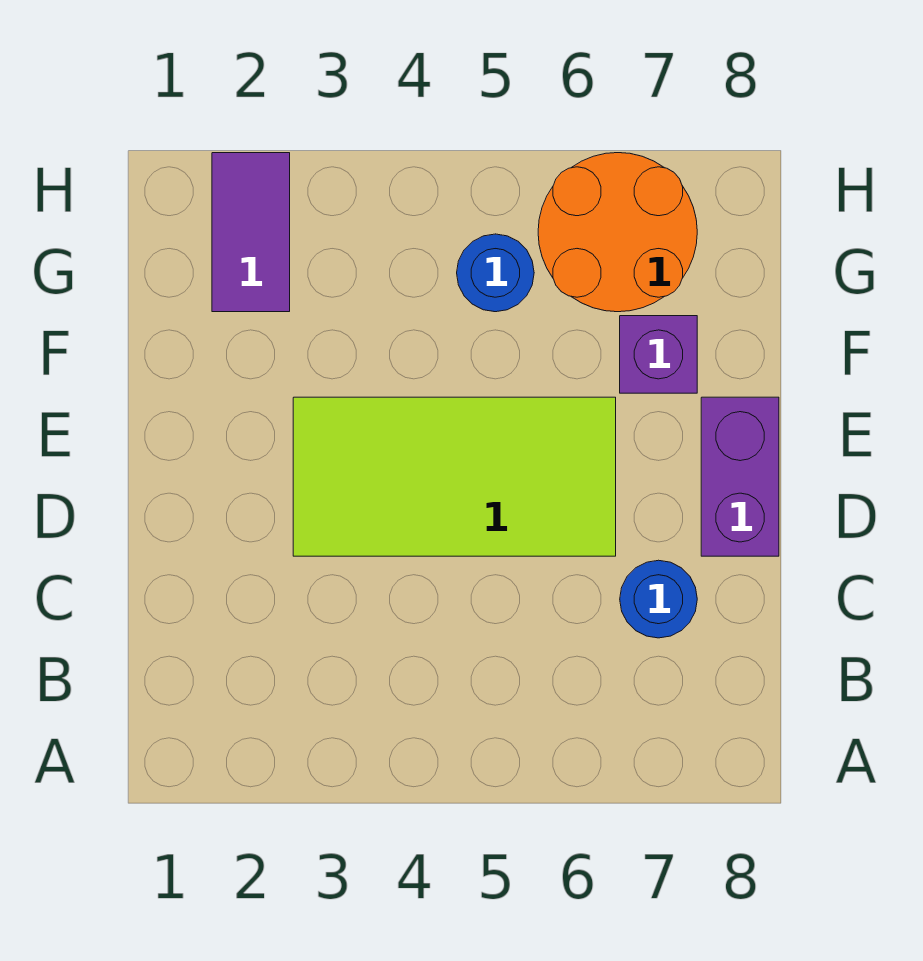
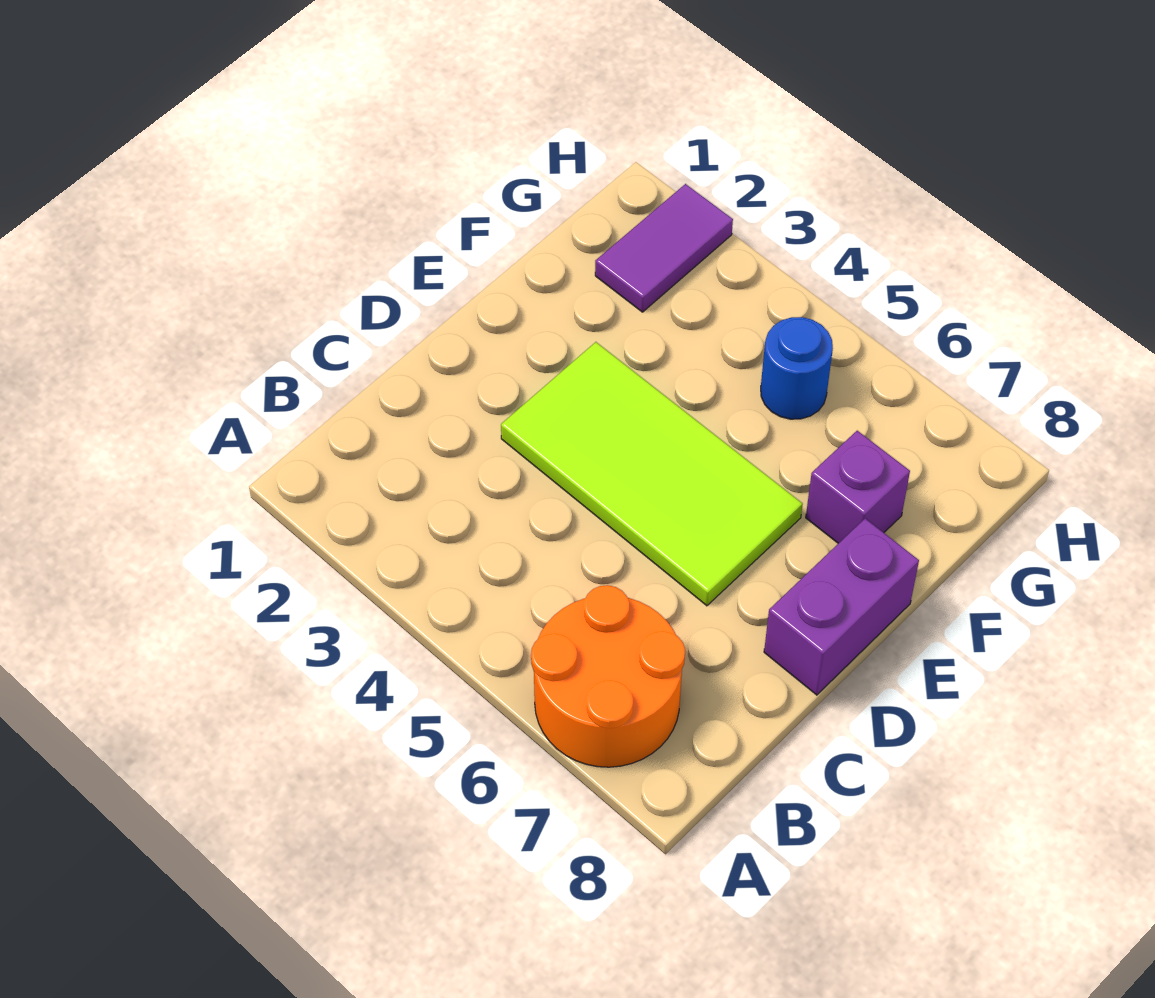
blue round brick C7 level 1 -> none
orange round brick G6:H7 level 1 -> orange round brick A6:B7 level 1

